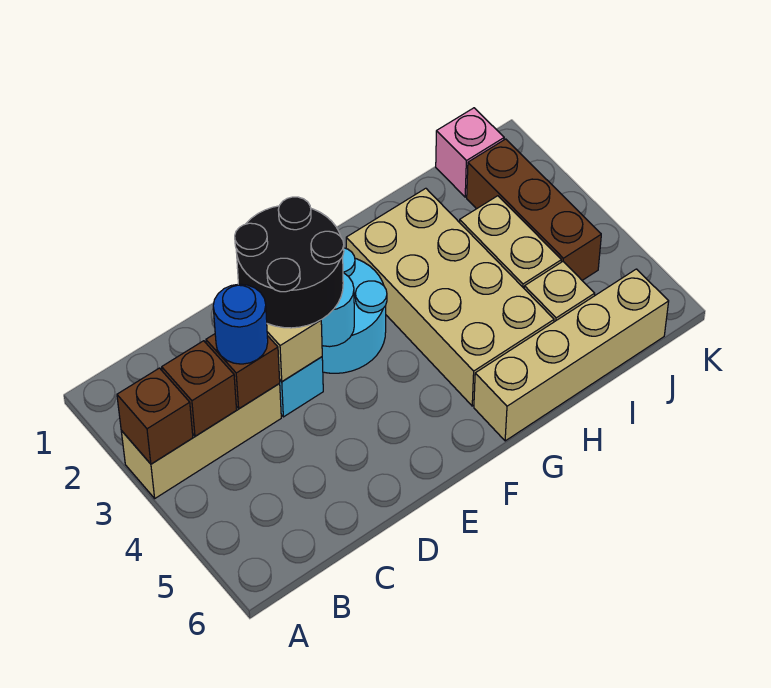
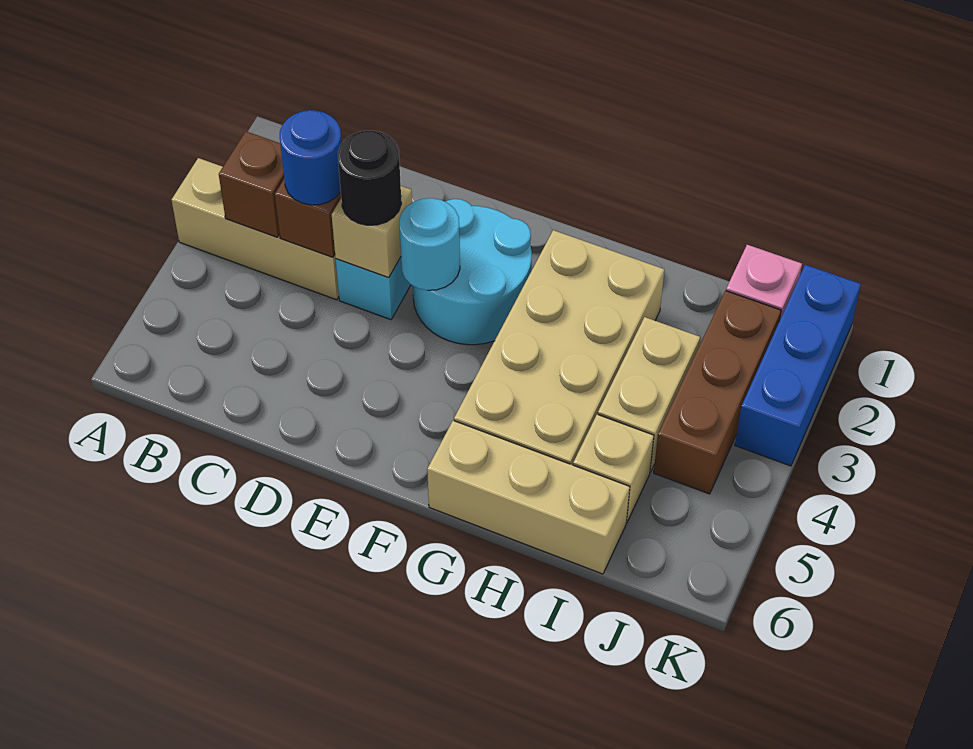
brown brick A3 level 2 -> none
black round brick D2:E3 level 3 -> black round brick D3 level 3
tan brick G6:J6 level 1 -> tan brick G6:I6 level 1
none -> blue brick K1:K3 level 1

